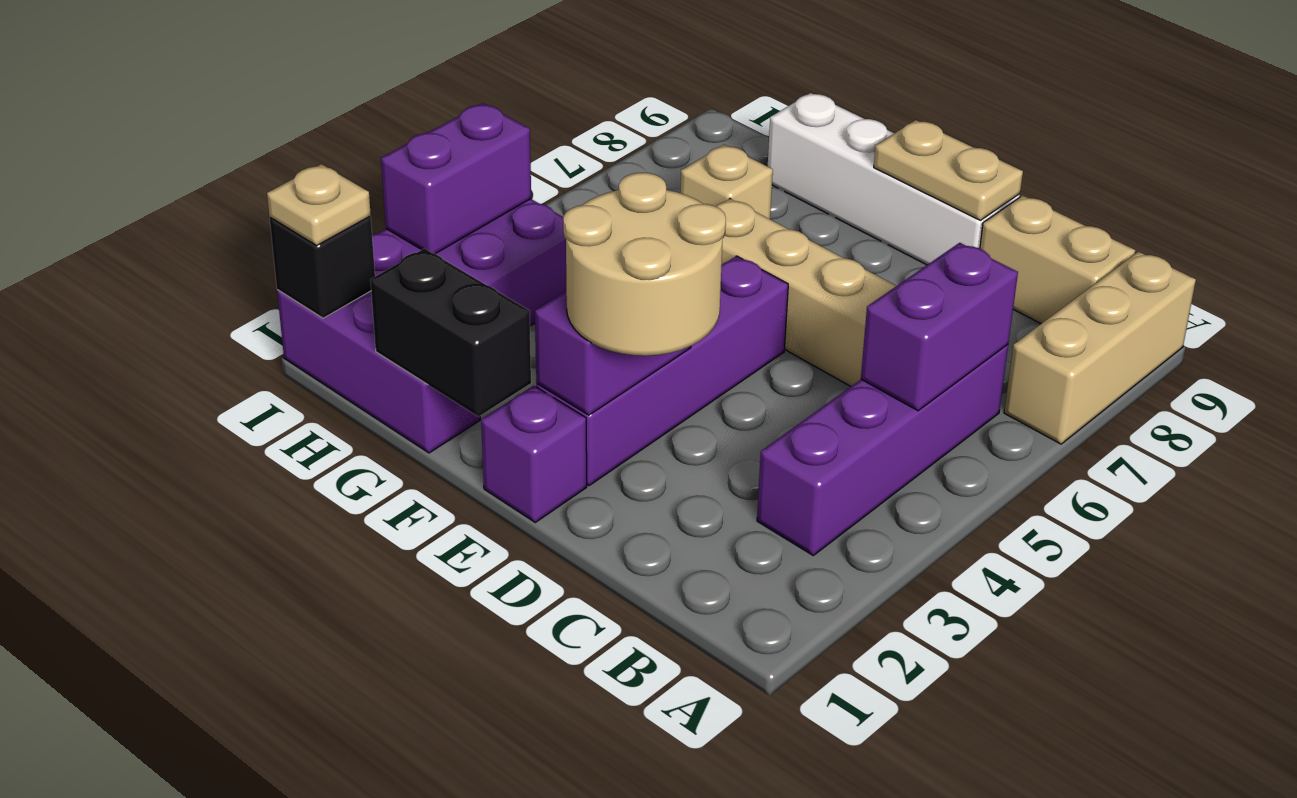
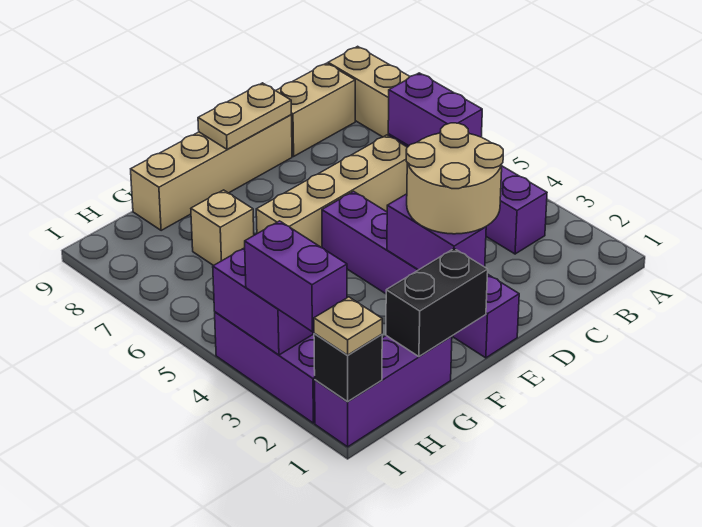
white brick D9:G9 level 1 -> tan brick D9:G9 level 1
none -> purple brick I2:I3 level 3

